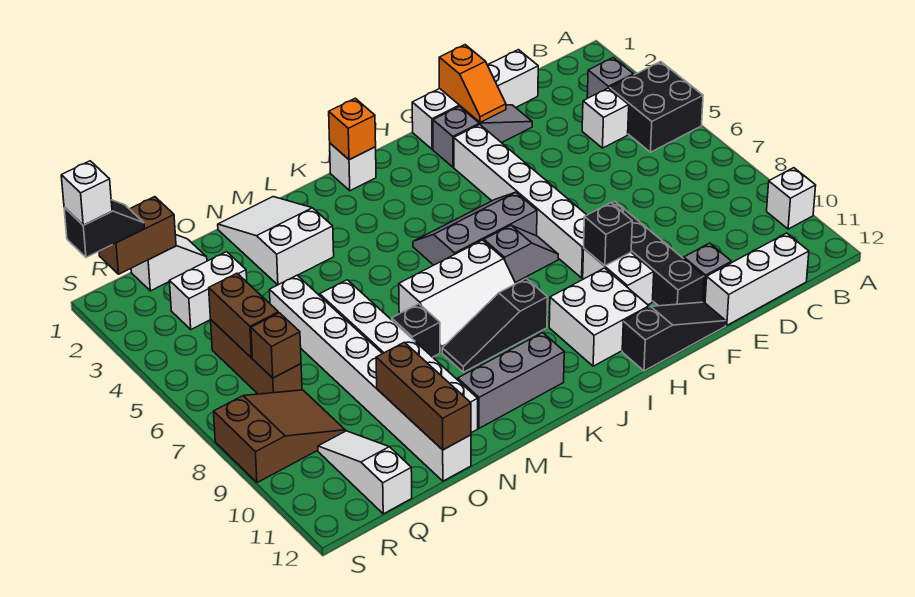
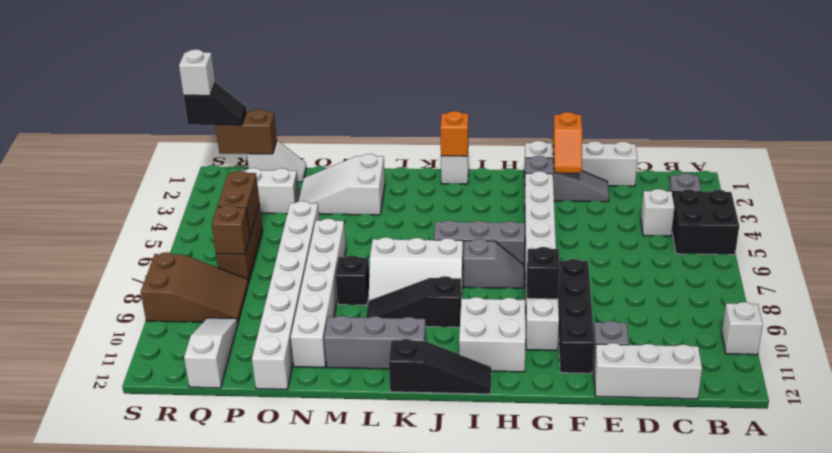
black slope F12:H12 level 1 top H -> black slope I12:K12 level 1 top K
white slope M1:N3 level 1 top 3 -> white slope M2:O3 level 1 top M
brown brick O10:O12 level 2 -> none

